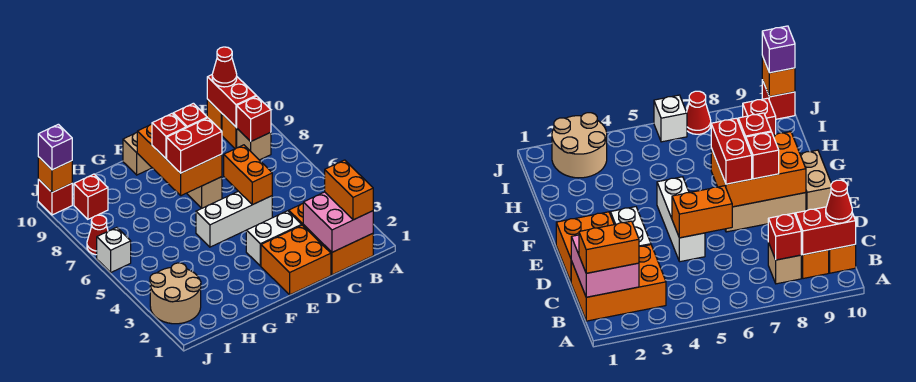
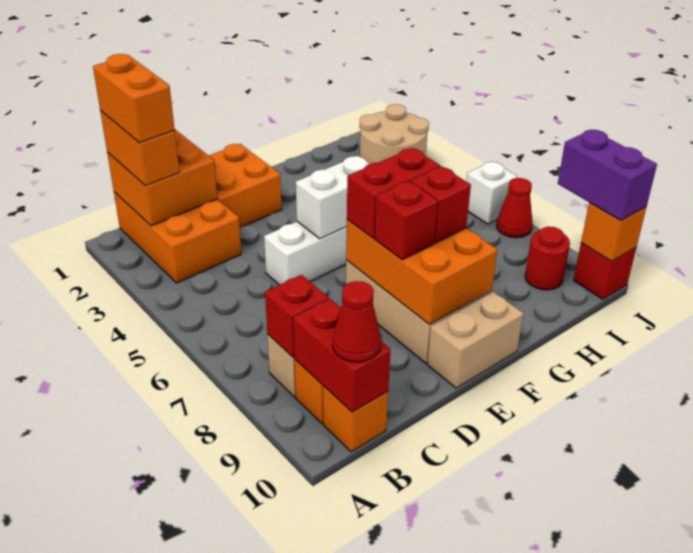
pink brick B1:C2 level 2 -> orange brick B1:C2 level 2
white brick D3:E3 level 1 -> white brick E5:F5 level 2
orange brick D5:D6 level 2 -> orange brick B1:B2 level 4
red brick I9 level 1 -> red round brick I9 level 1
purple brick J10 level 3 -> purple brick J9:J10 level 3

